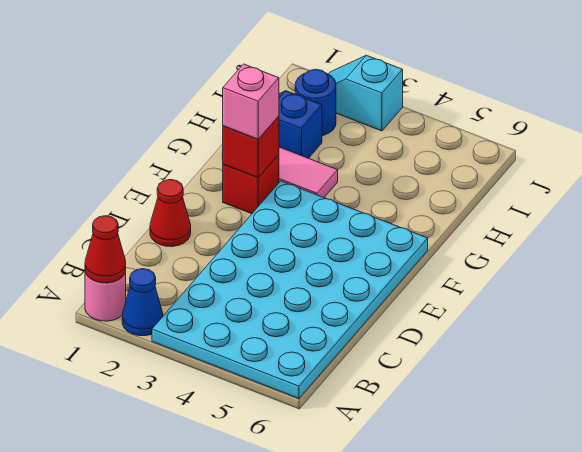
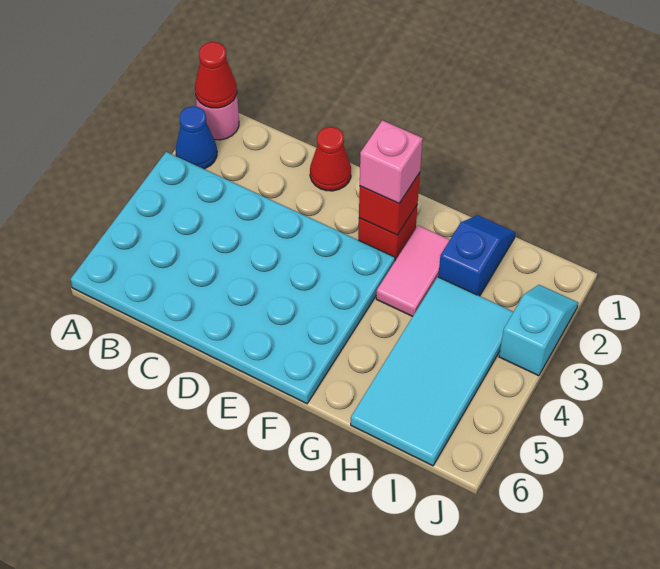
none -> cyan tile H3:I6 level 1
blue round brick I2 level 1 -> none

